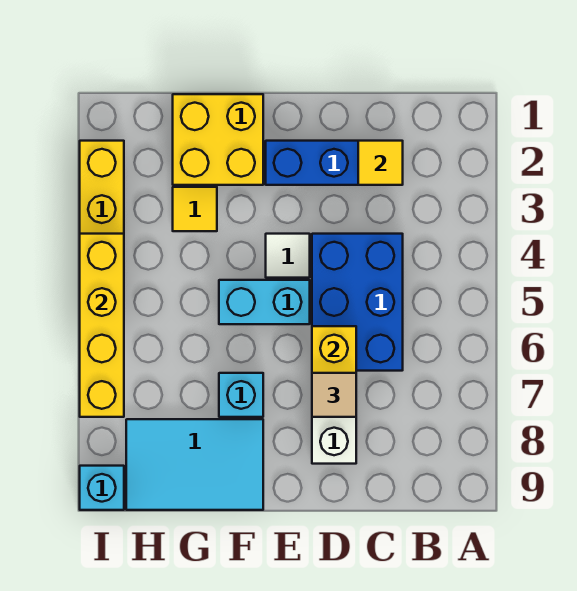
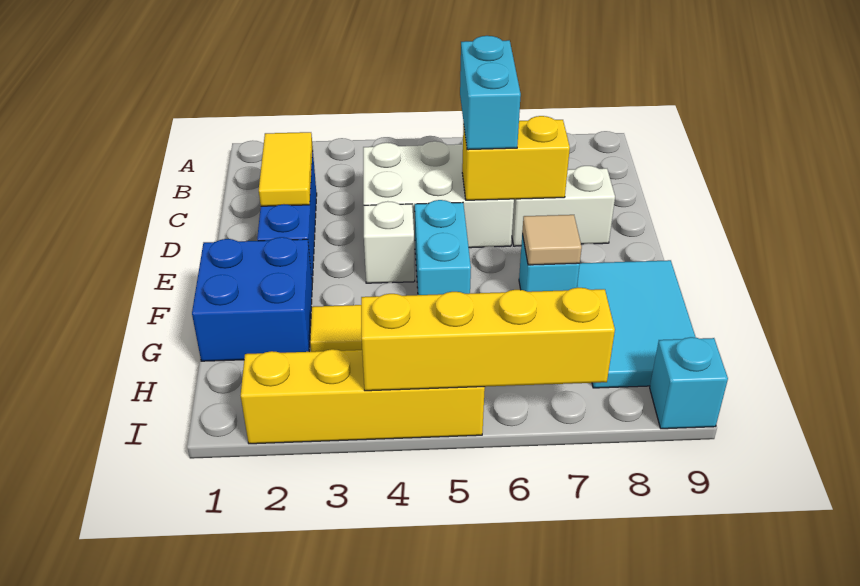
yellow tile C2 level 2 -> yellow tile C2:D2 level 2
blue brick C4:D6 level 1 -> white brick C4:D6 level 1
none -> cyan brick C6:D6 level 3
tan tile D7 level 3 -> tan tile F7 level 2
white tile E4 level 1 -> white brick E4 level 1
yellow brick F1:G2 level 1 -> blue brick F1:G2 level 1

